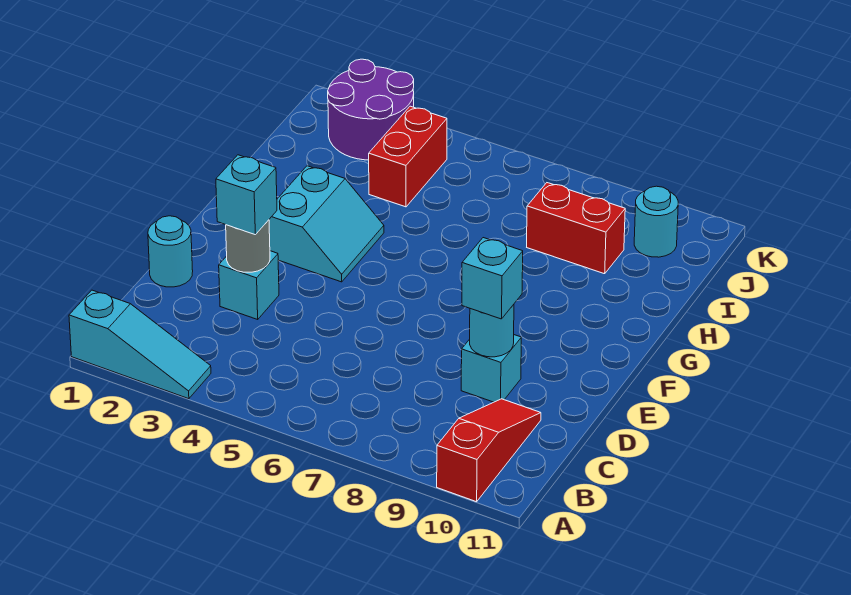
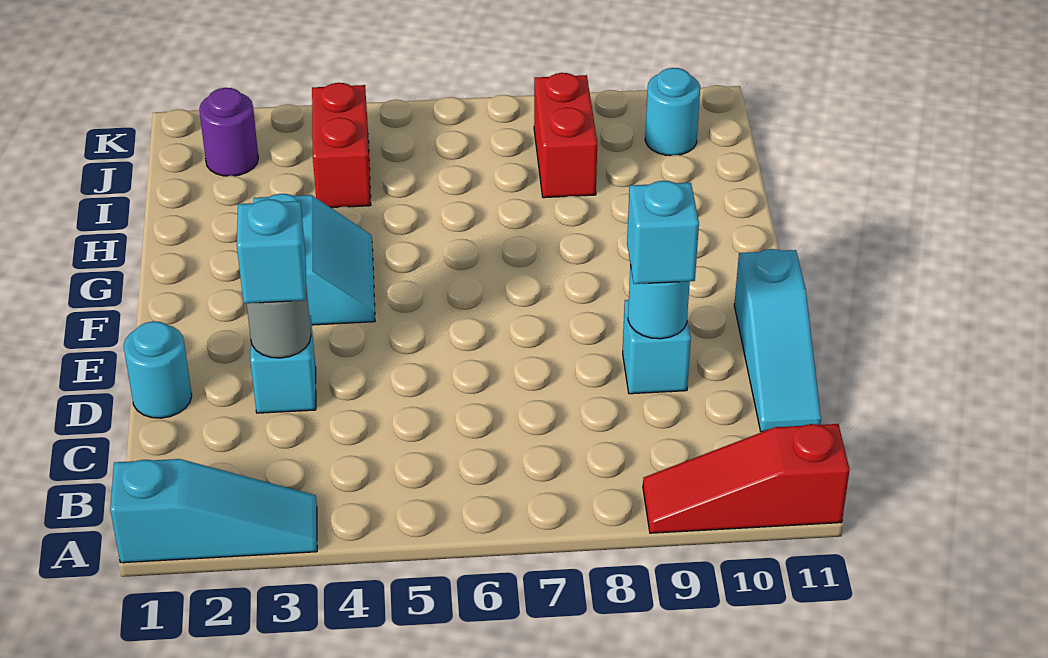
red slope A10:C10 level 1 top A -> red slope A9:A11 level 1 top 11
none -> cyan slope C11:E11 level 1 top E
red brick I8:I9 level 1 -> red brick I8:J8 level 1
purple round brick J2:K3 level 1 -> purple round brick J2 level 1

